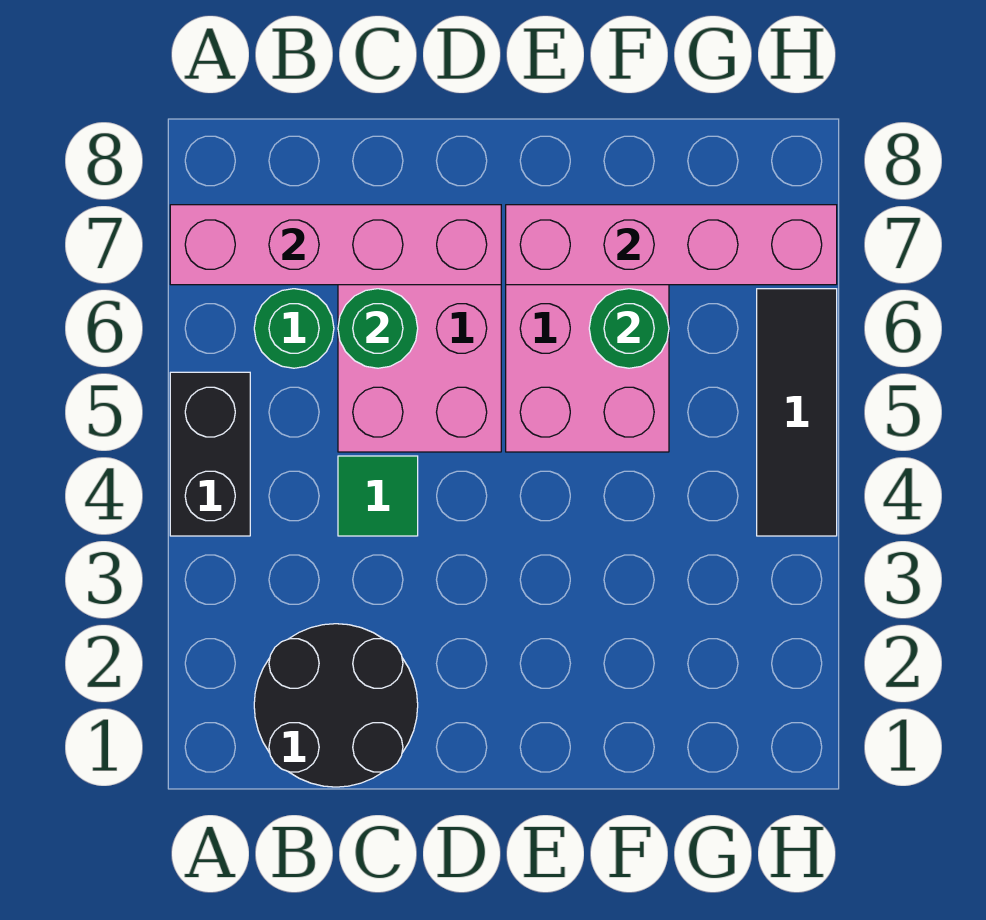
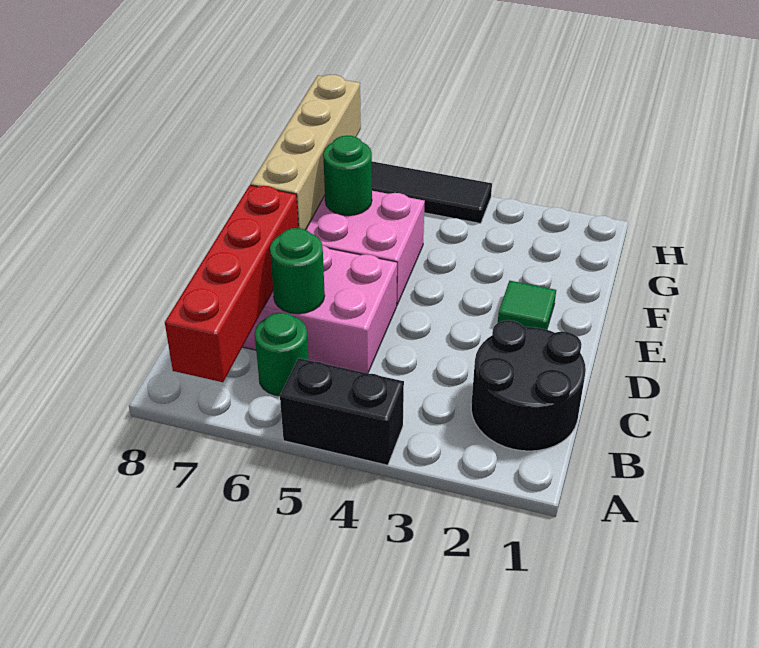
pink brick A7:D7 level 2 -> red brick A7:D7 level 2
green tile C4 level 1 -> green tile E2 level 1
pink brick E7:H7 level 2 -> tan brick E7:H7 level 2

